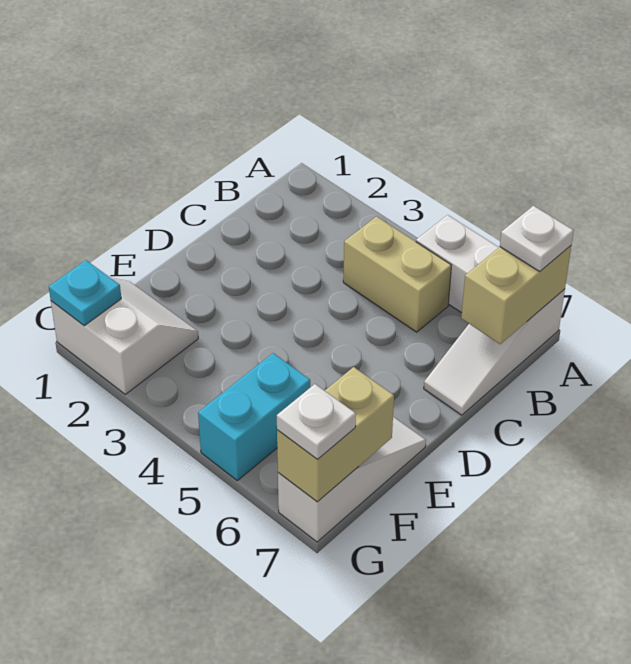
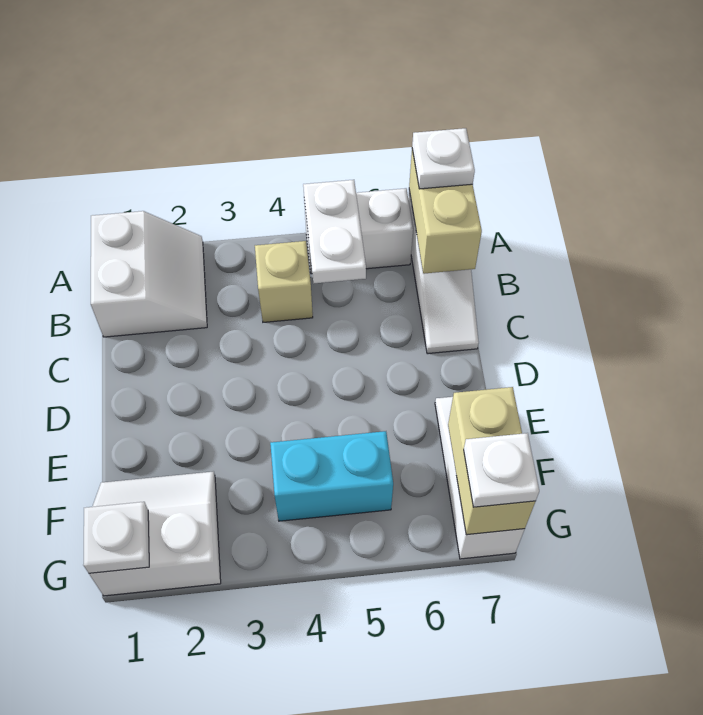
none -> white slope A1:B2 level 1 top 1
none -> white plate A5:B5 level 2
tan brick B4:B5 level 1 -> tan brick B4 level 1
cyan brick F5:G5 level 1 -> cyan brick F4:F5 level 1
cyan plate G1 level 2 -> white plate G1 level 2

